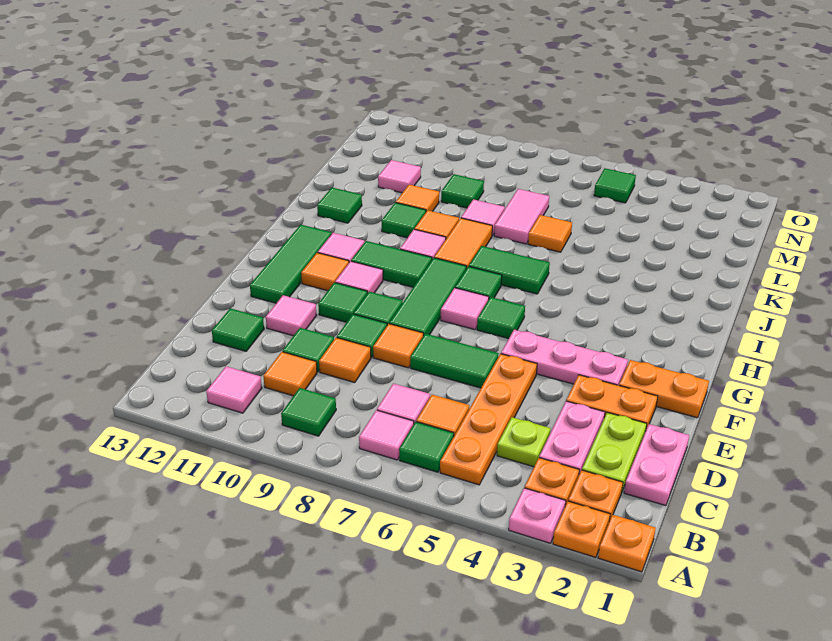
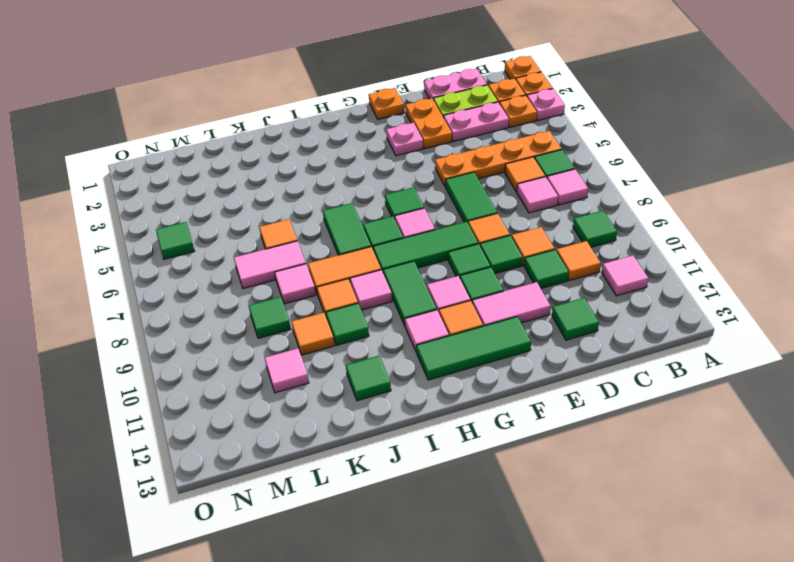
lime plate C4 level 1 -> none
pink tile E11 level 1 -> pink tile E11:F11 level 1
orange plate F1:F2 level 1 -> orange plate F1 level 1
pink plate F3:F5 level 1 -> pink plate F3 level 1

